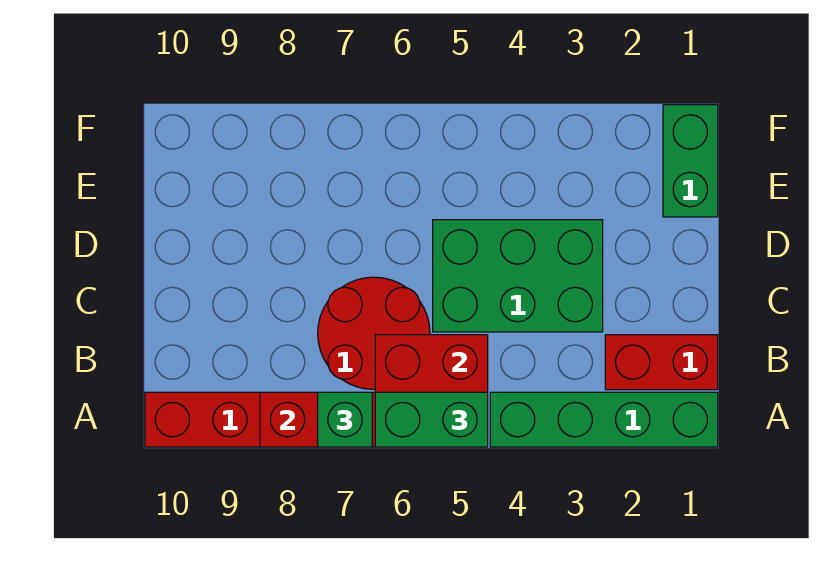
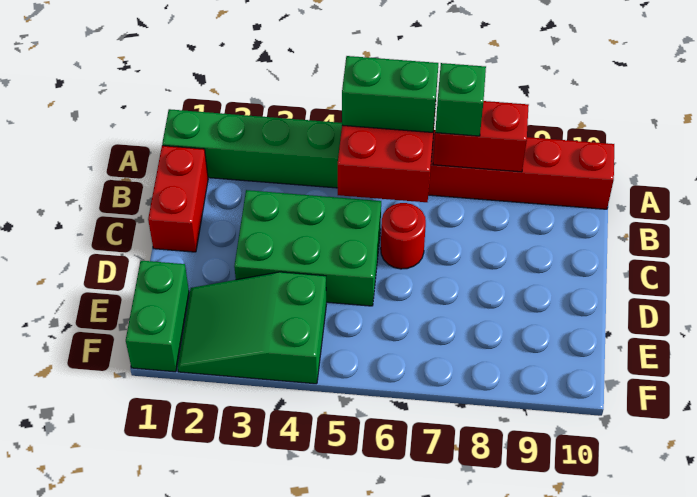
red brick B1:B2 level 1 -> red brick B1:C1 level 1
red round brick B6:C7 level 1 -> red round brick C6 level 1
none -> green slope E2:F4 level 1 top 4

